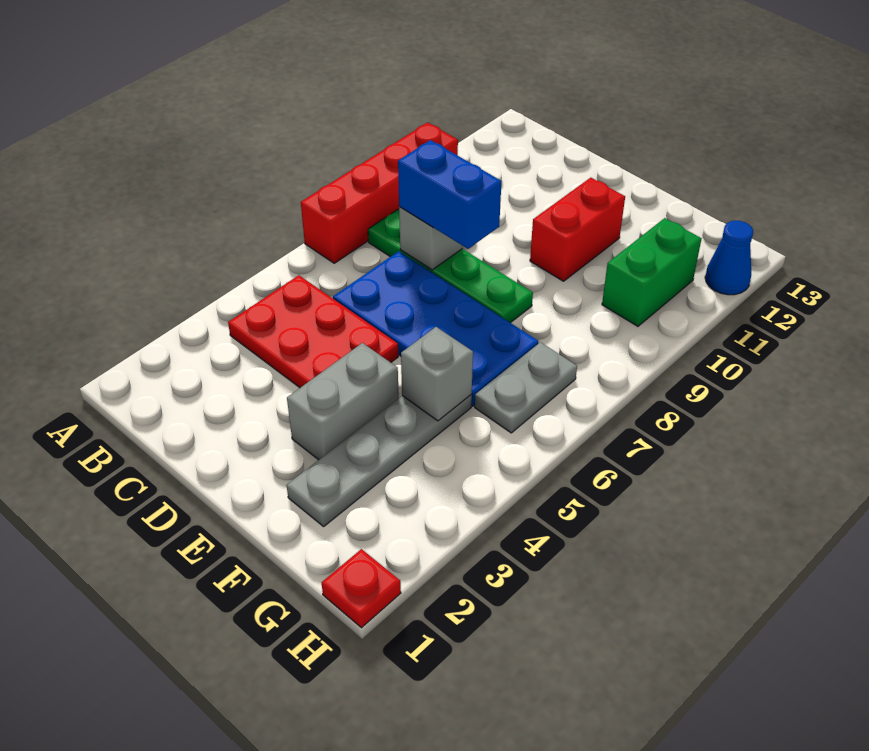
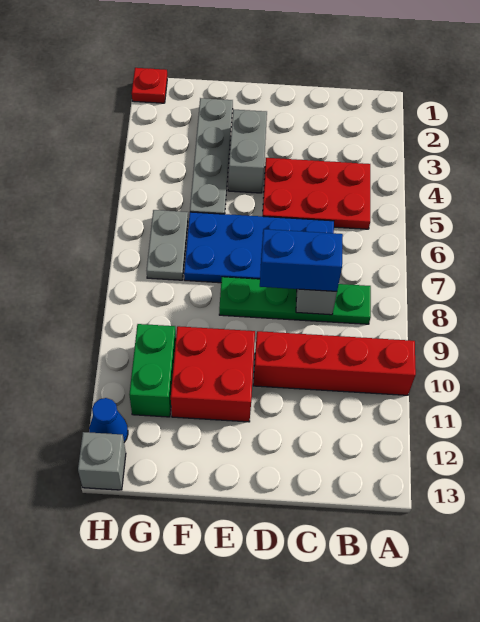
red brick A7:A10 level 1 -> red brick A10:D10 level 1
red brick E10:E11 level 1 -> red brick E10:F11 level 1
grey brick F5 level 2 -> grey brick H13 level 1

